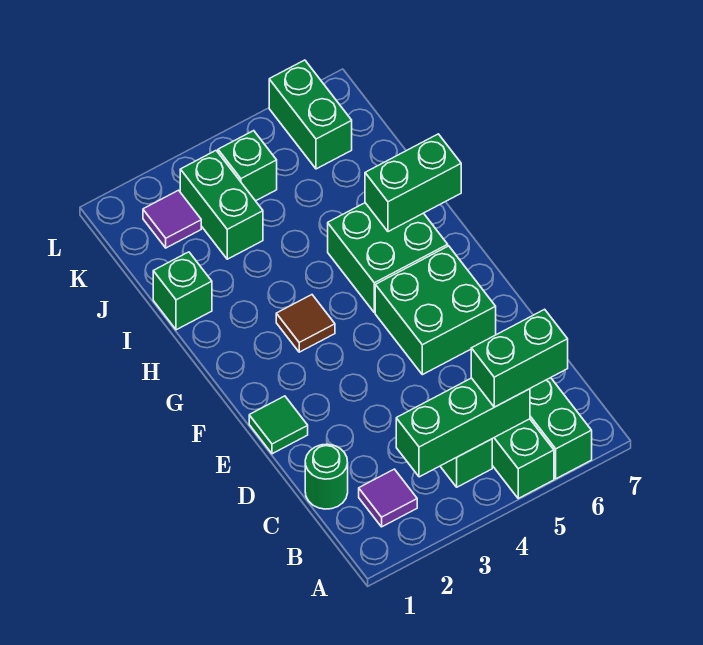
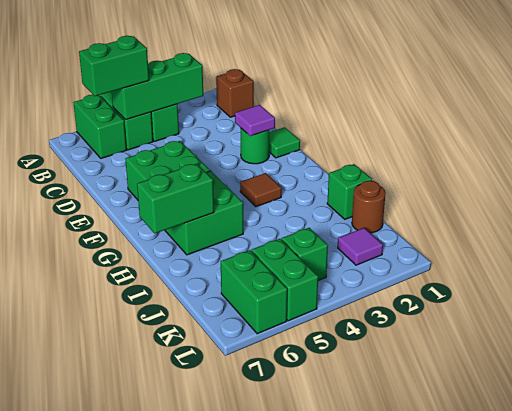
none -> brown brick B1 level 1
purple tile B2 level 1 -> purple tile E2 level 2
green round brick C1 level 1 -> green round brick E2 level 1
none -> brown round brick J1 level 1
green brick J3:K3 level 1 -> green brick K5:L5 level 1

